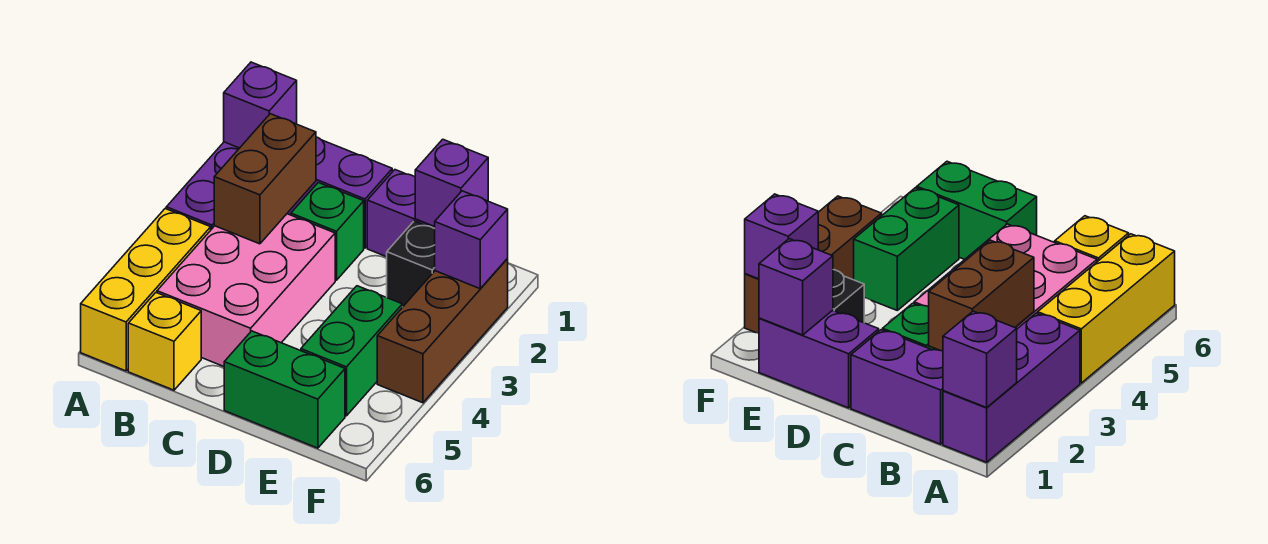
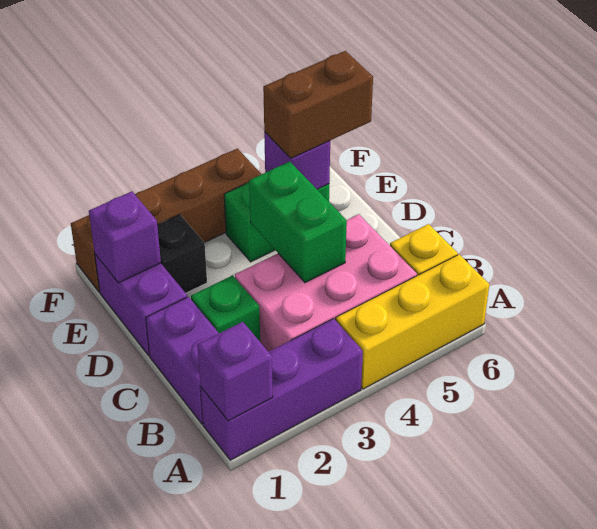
brown brick B2:B3 level 2 -> brown brick E5:E6 level 3
green brick D6:E6 level 1 -> green brick C4:D4 level 2
brown brick F2:F4 level 1 -> brown brick F1:F4 level 1
purple brick F2 level 2 -> purple brick E5 level 2

